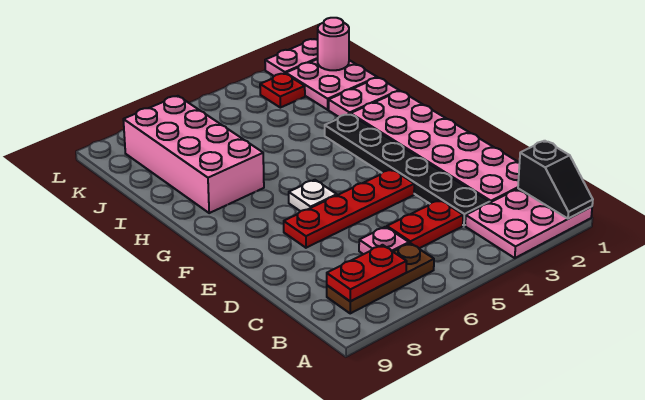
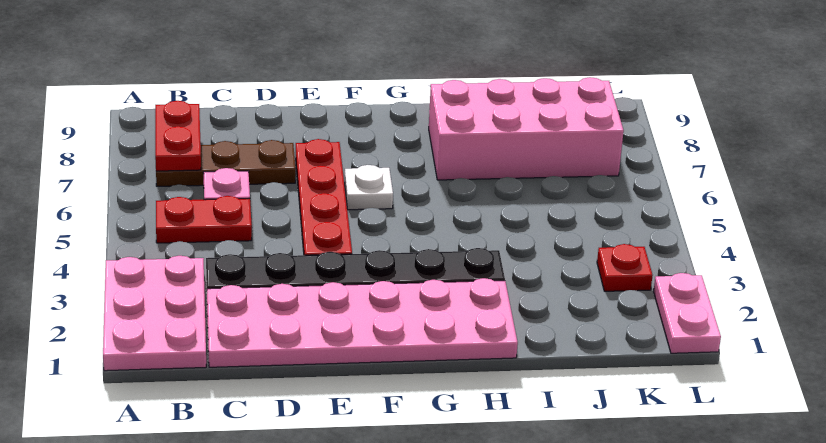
black slope A1:B1 level 2 top B -> none
brown plate B6:B8 level 1 -> brown plate B7:D7 level 1
red plate C4:C5 level 1 -> red plate B5:C5 level 1
pink plate I1:I2 level 1 -> none
pink plate J1:K2 level 1 -> none
pink round brick K1 level 2 -> none

